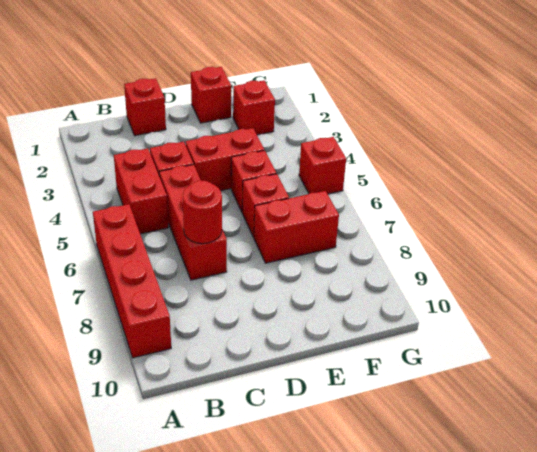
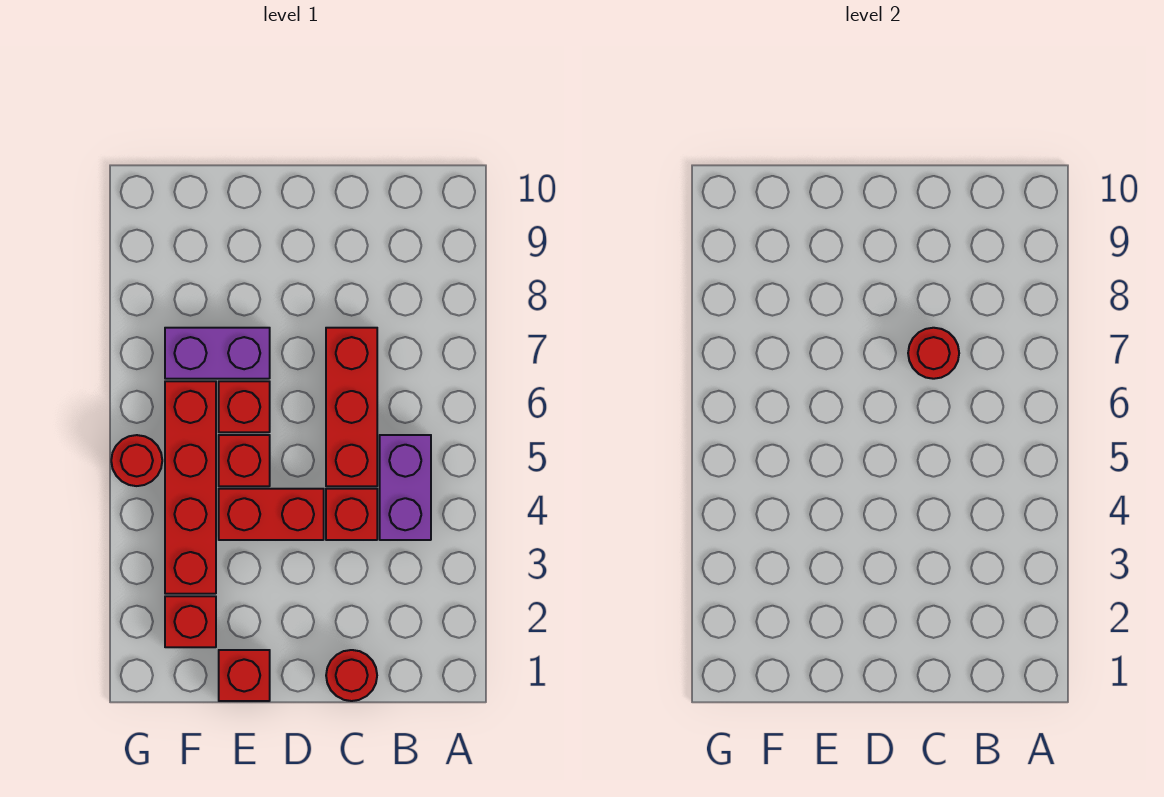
red brick A6:A9 level 1 -> red brick F3:F6 level 1
red brick B4:B5 level 1 -> purple brick B4:B5 level 1
red brick C1 level 1 -> red round brick C1 level 1
red brick E7:F7 level 1 -> purple brick E7:F7 level 1
red brick G5 level 1 -> red round brick G5 level 1

